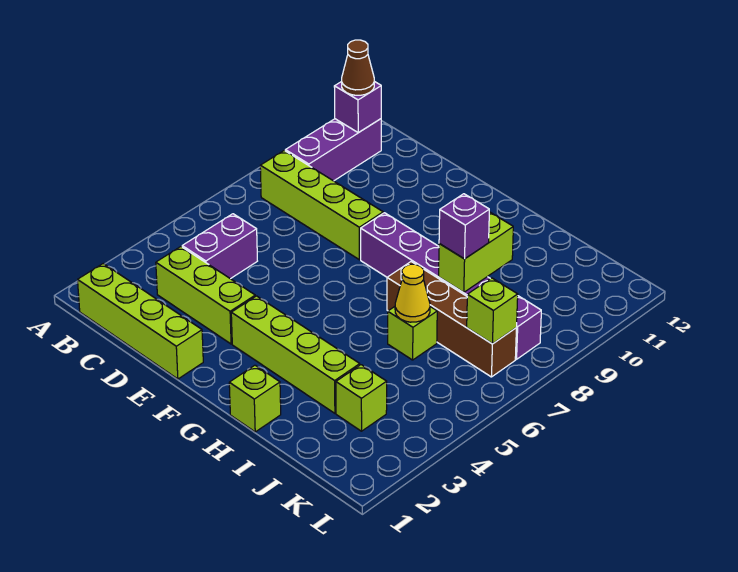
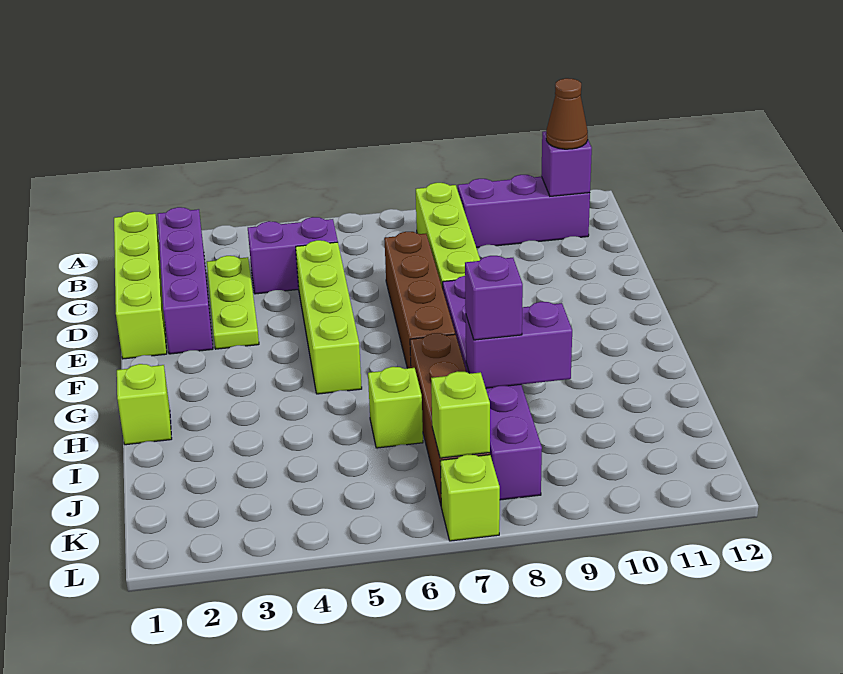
none -> purple brick B2:E2 level 1
lime brick C3:E3 level 1 -> lime plate C3:E3 level 1
none -> brown brick D7:G7 level 1
lime brick F3:I3 level 1 -> lime brick D5:G5 level 1
yellow cone I6 level 2 -> none
lime brick I8:I9 level 2 -> purple brick I8:I9 level 2
lime brick J3 level 1 -> lime brick L7 level 1

